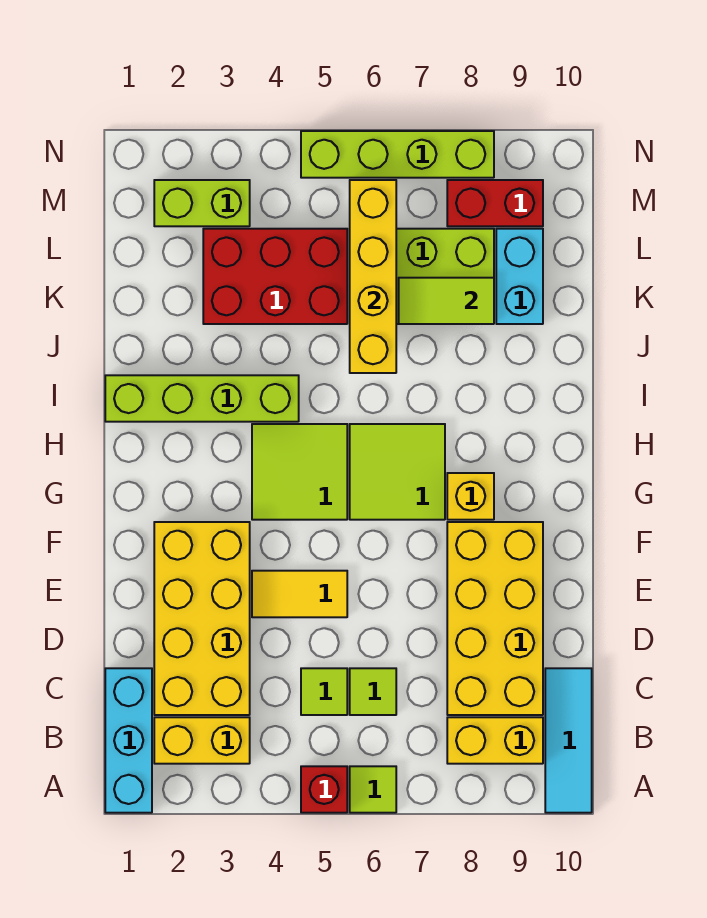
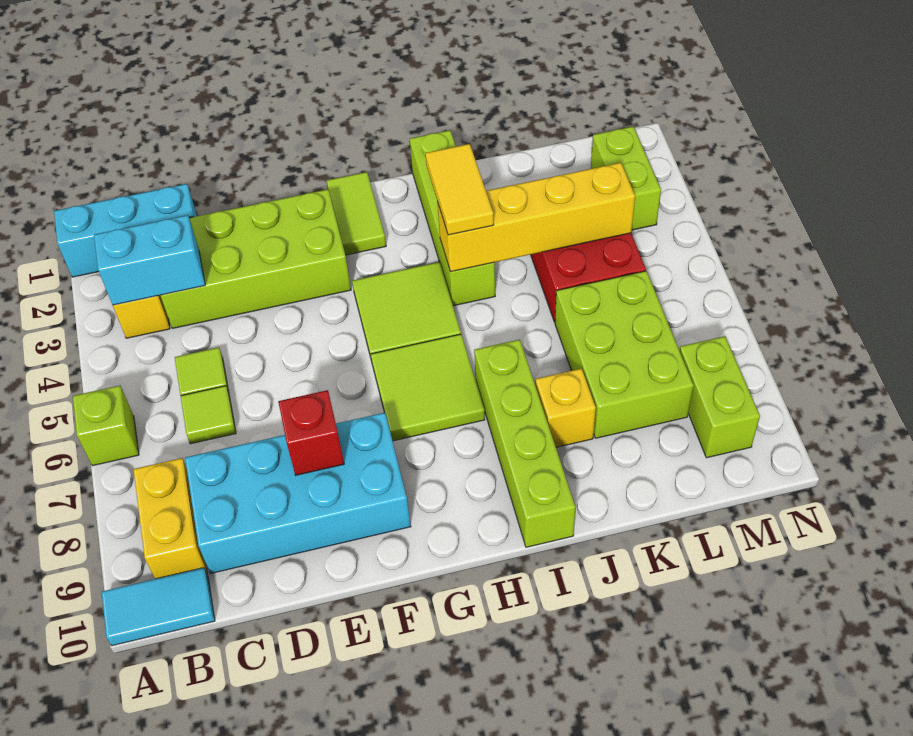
red brick A5 level 1 -> red brick E8 level 2
lime tile A6 level 1 -> lime brick A6 level 1
cyan tile A10:C10 level 1 -> cyan tile A10:B10 level 1
yellow brick C2:F3 level 1 -> lime brick C2:F3 level 1
yellow brick C8:F9 level 1 -> cyan brick C8:F9 level 1
yellow tile E4:E5 level 1 -> yellow tile I3:I4 level 3
yellow brick G8 level 1 -> yellow brick J8 level 1
yellow brick J6:M6 level 2 -> yellow brick I4:L4 level 2
lime tile K7:K8 level 2 -> lime tile G1:G2 level 1
cyan brick K9:L9 level 1 -> cyan brick B3:C3 level 2
red brick M8:M9 level 1 -> lime brick M8:M9 level 1
lime brick N5:N8 level 1 -> lime brick I7:I10 level 1

